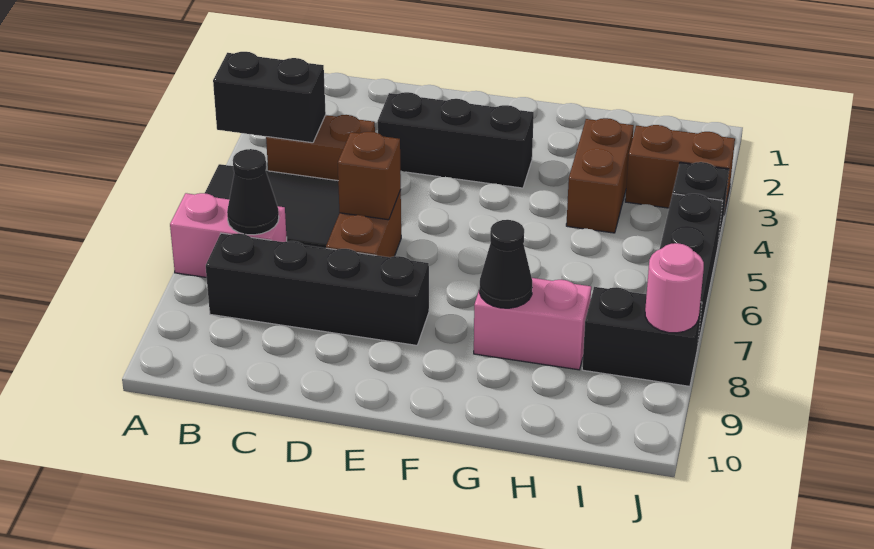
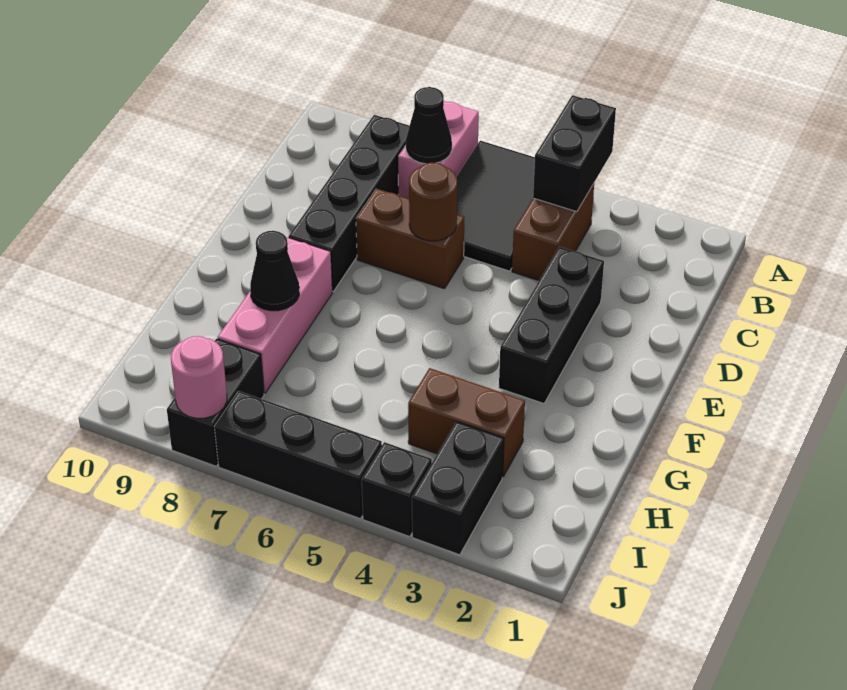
brown brick D6 level 2 -> brown round brick D6 level 2
pink brick G8:H8 level 1 -> pink brick F8:H8 level 1
brown brick I3:J3 level 1 -> black brick I3:J3 level 1

